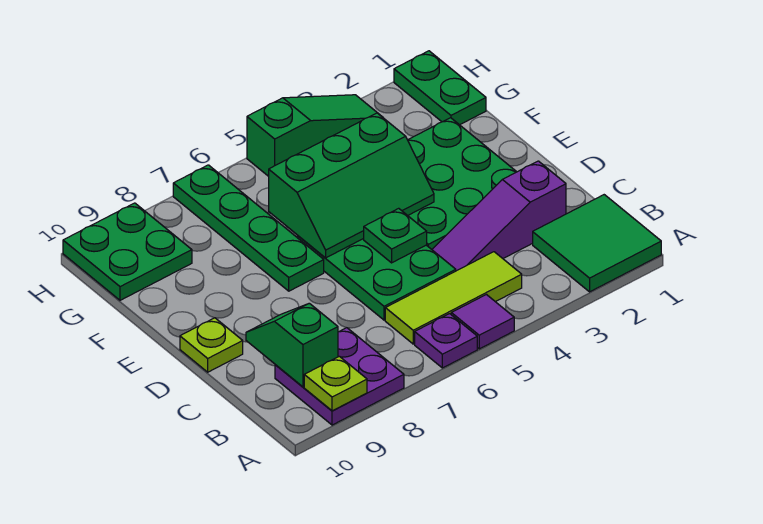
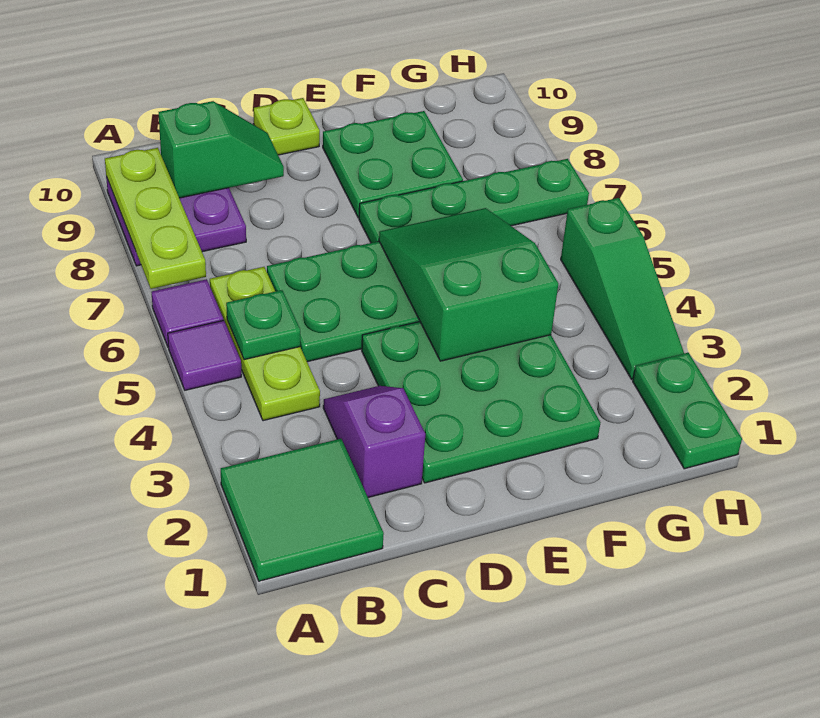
purple plate A6 level 1 -> purple tile A6 level 1
lime plate A9 level 2 -> lime plate A7:A9 level 2
lime tile B4:B6 level 1 -> lime plate B4:B6 level 1
purple slope C2:C4 level 1 top 2 -> purple slope C2:C3 level 1 top 2
green plate D5 level 2 -> green plate B5 level 2
green slope E4:F6 level 2 top F -> green slope E4:F6 level 2 top 4
green plate G1:H1 level 1 -> green plate H1:H2 level 1
green plate G9:H10 level 1 -> green plate E8:F9 level 1

